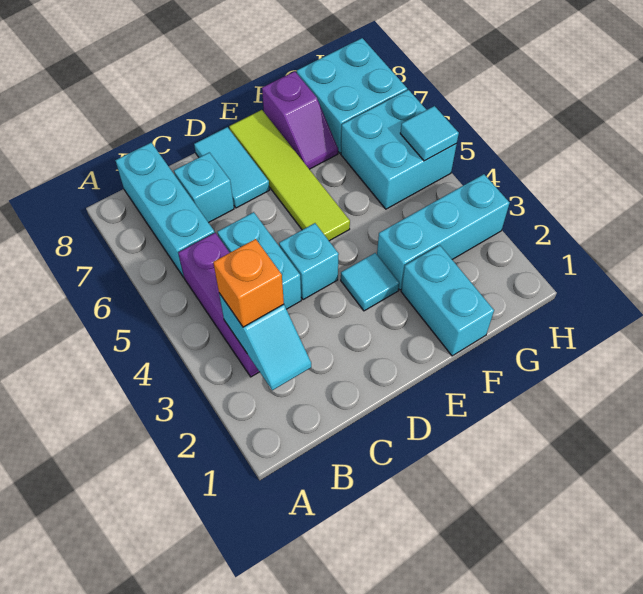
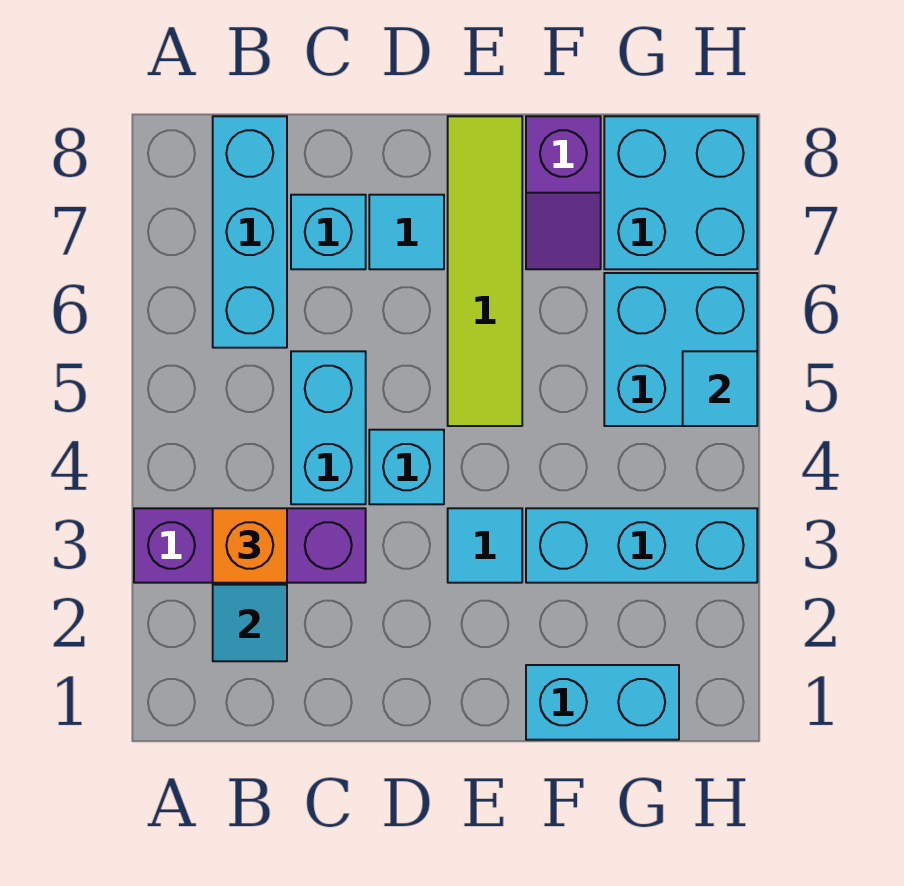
purple brick B3:B5 level 1 -> purple brick A3:C3 level 1
cyan tile D7:D8 level 1 -> cyan tile D7 level 1
cyan brick F1:F2 level 1 -> cyan brick F1:G1 level 1

